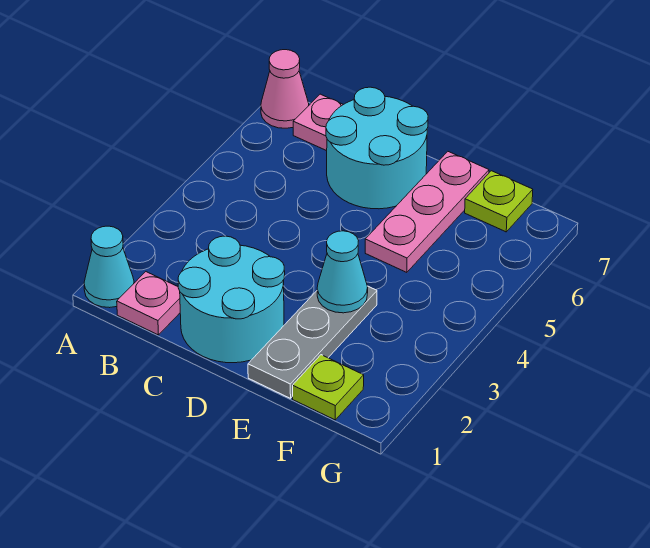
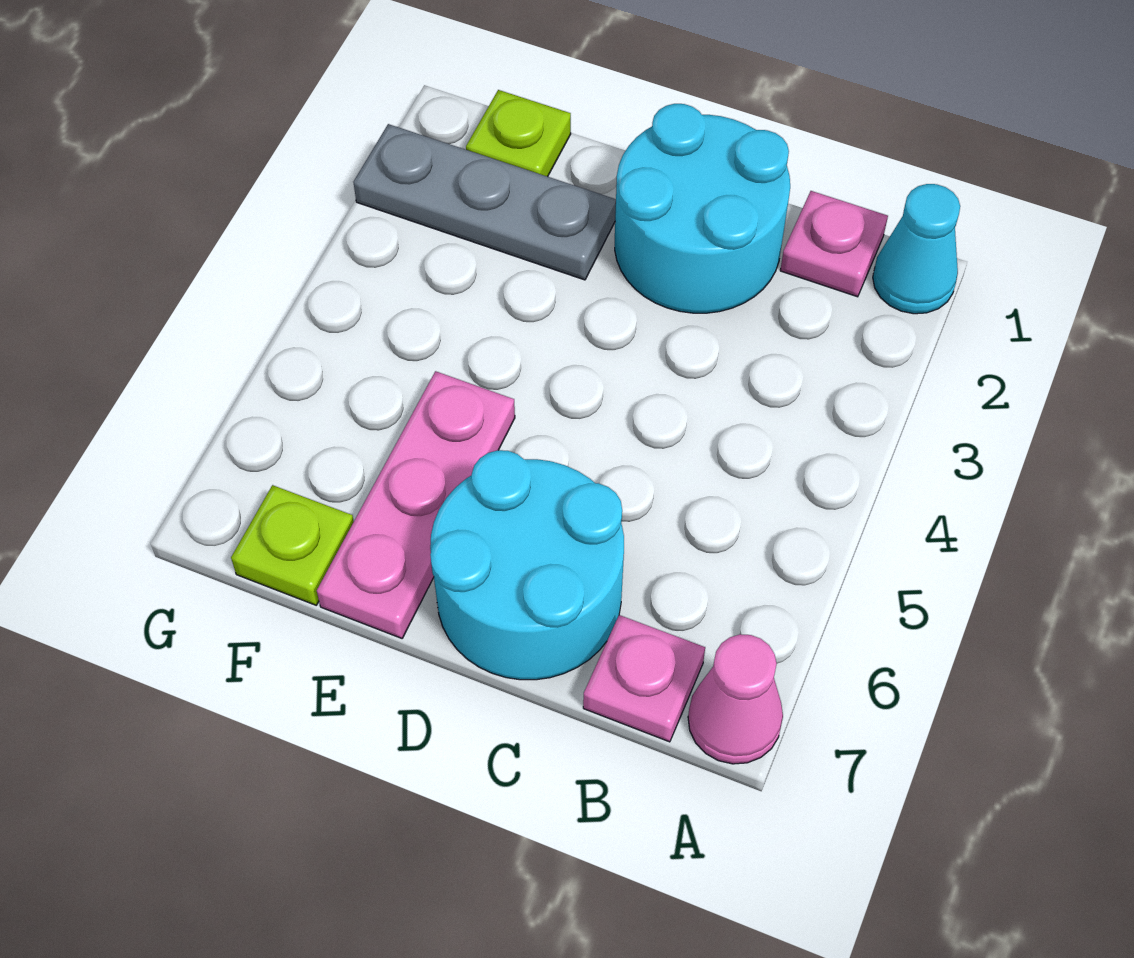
grey plate E1:E3 level 1 -> grey plate E2:G2 level 1
cyan cone E3 level 2 -> none

